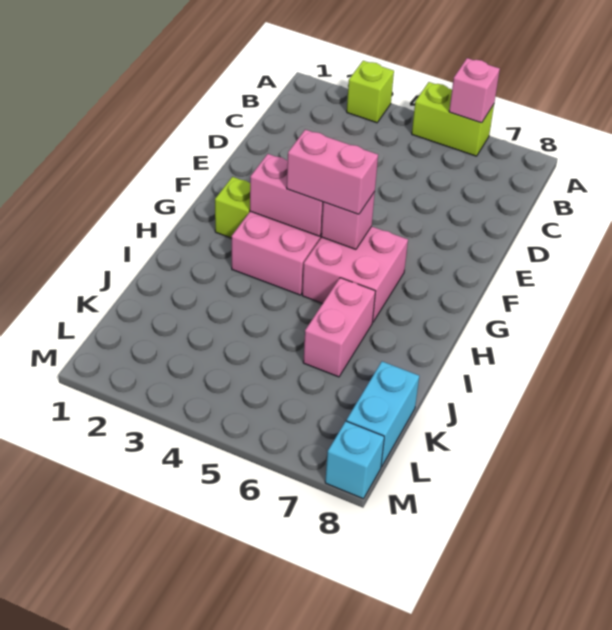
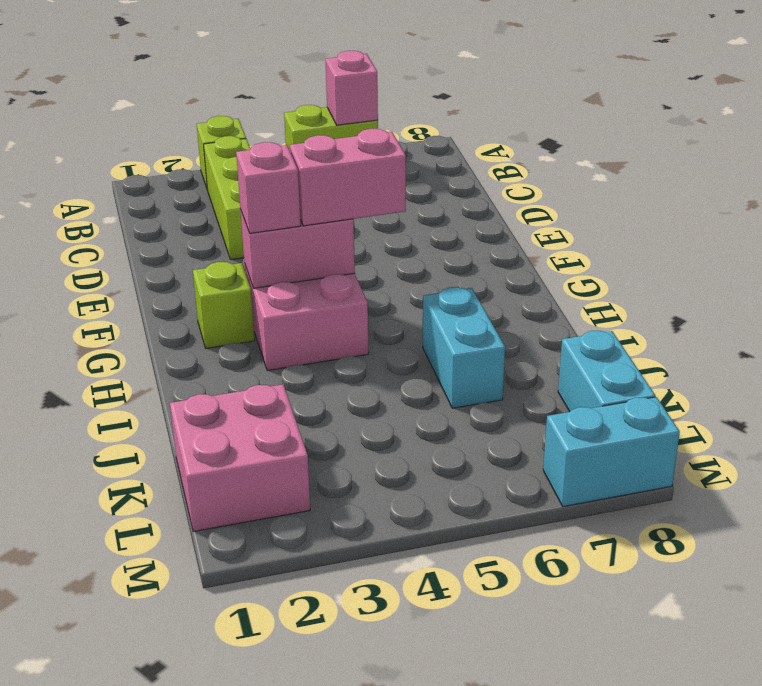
none -> lime brick B3:D3 level 1
pink brick G5:H6 level 1 -> pink brick K1:L2 level 1
pink brick G5 level 2 -> pink brick G3 level 3
pink brick I6:J6 level 1 -> cyan brick I6:J6 level 1
cyan brick M8 level 1 -> cyan brick M7:M8 level 1

